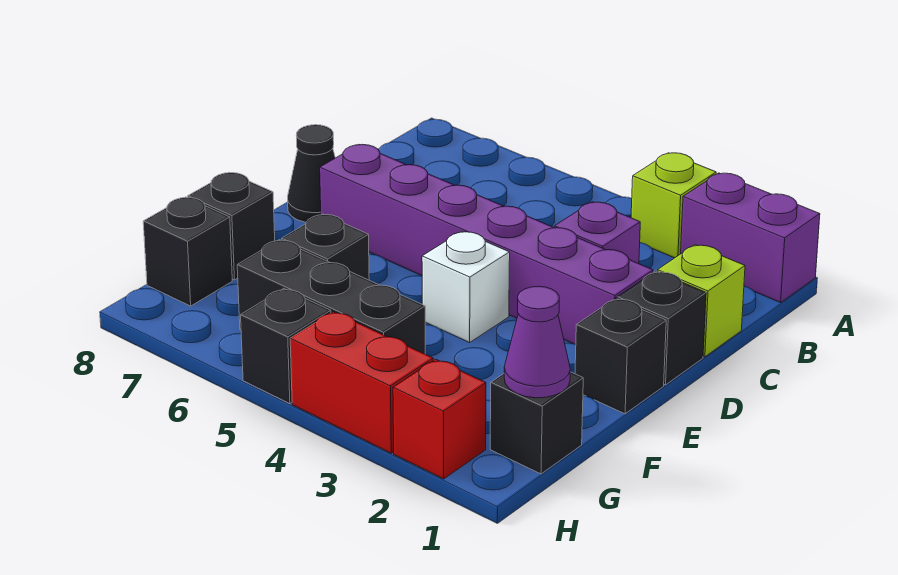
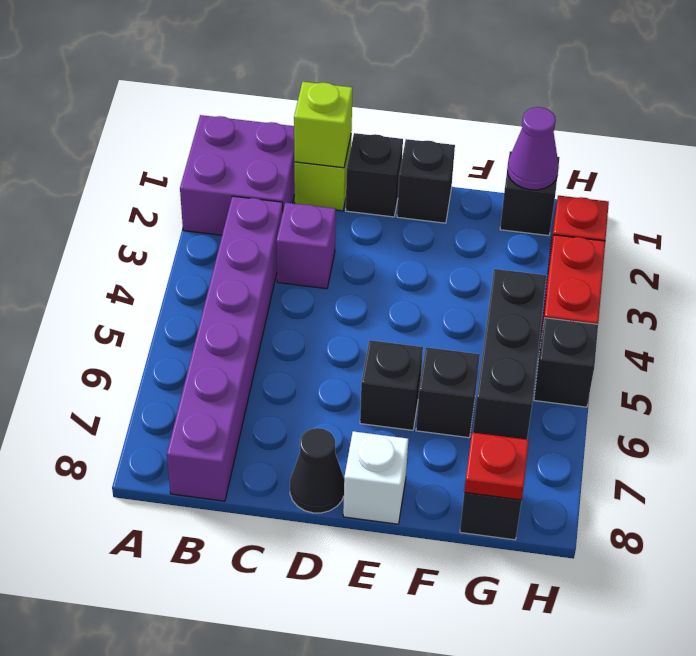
purple brick A1:A2 level 1 -> purple brick A1:B2 level 1
lime brick A3 level 1 -> lime brick C1 level 2
purple brick D2:D7 level 1 -> purple brick B3:B8 level 1
white brick E4 level 1 -> white brick E8 level 1
black brick F8 level 1 -> black brick E6 level 1
none -> red plate G8 level 2

